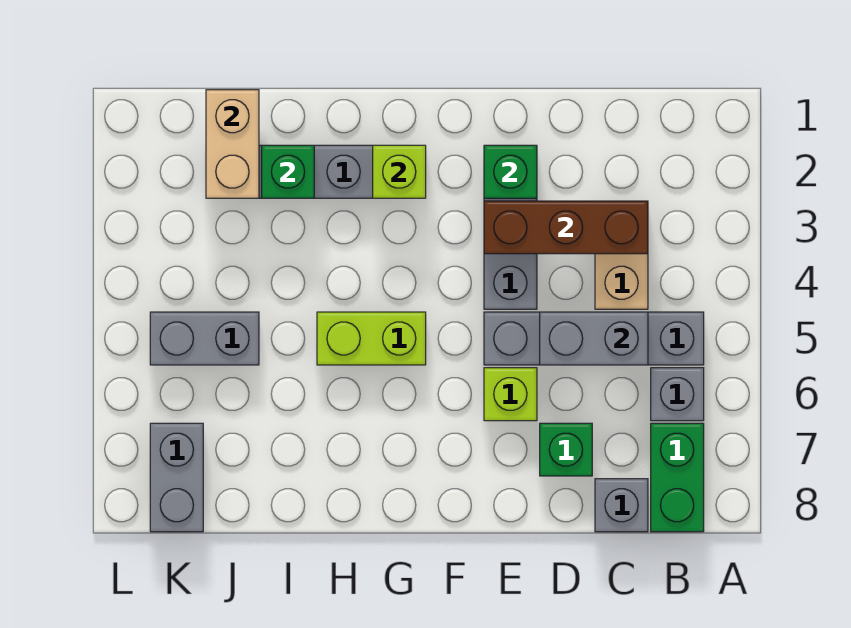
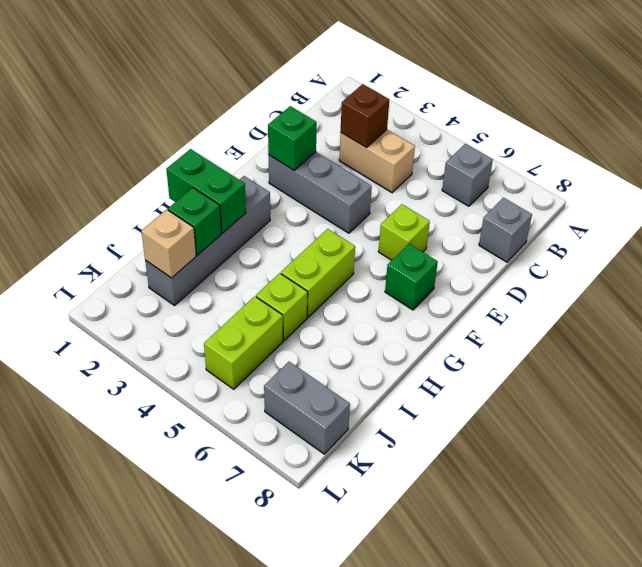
grey brick B5:E5 level 1 -> none
green brick B7:B8 level 1 -> green brick H1:H2 level 2
brown brick C3:E3 level 2 -> brown brick C3 level 2
grey brick C5:D5 level 2 -> none
green brick D7 level 1 -> green brick F7 level 1
lime brick G2 level 2 -> lime brick I5 level 1
tan brick J1:J2 level 2 -> tan brick J2 level 2
grey brick J5:K5 level 1 -> lime brick J5:K5 level 1

